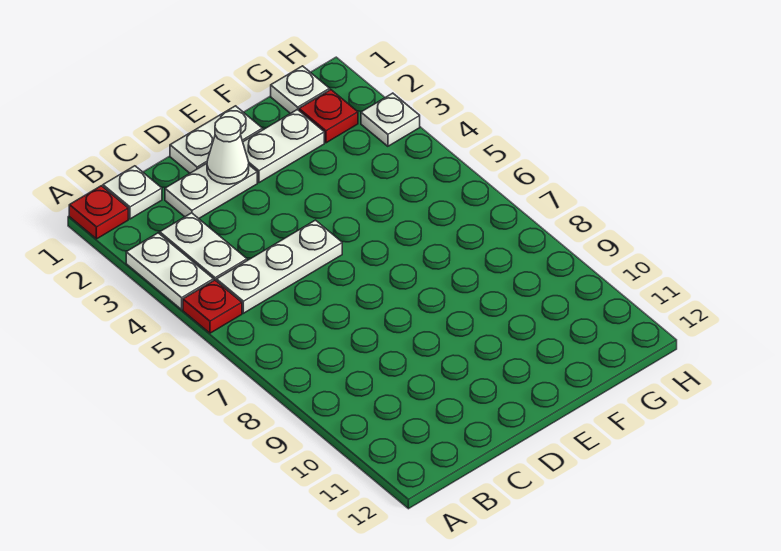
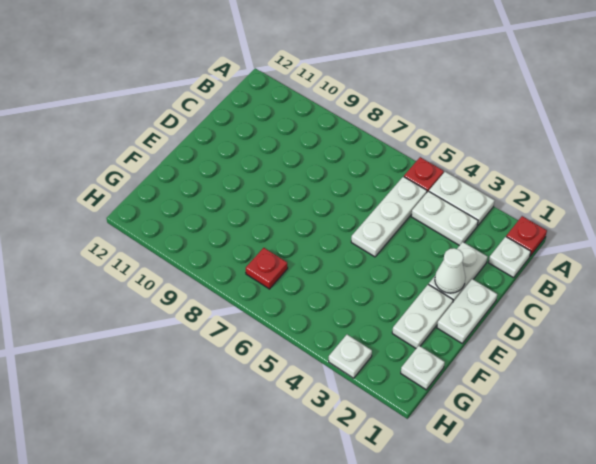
red plate G2 level 1 -> red plate G7 level 1

